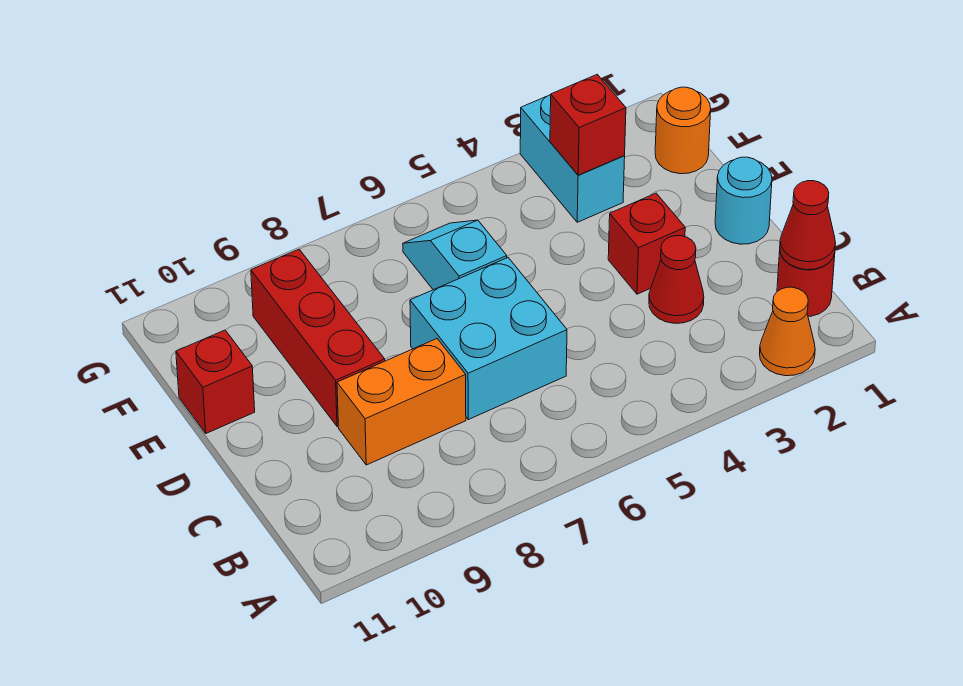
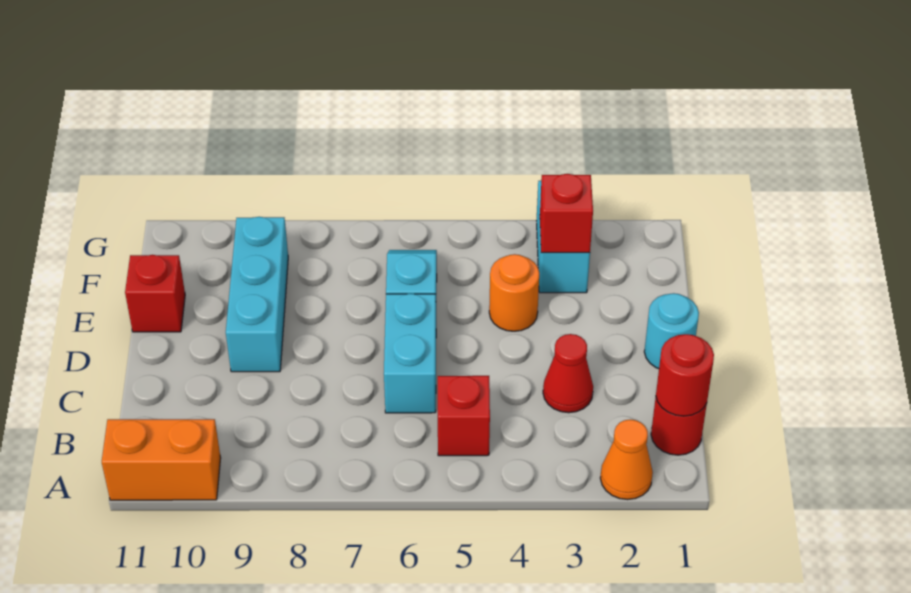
red cone B1 level 2 -> red round brick B1 level 2
cyan brick C6:D7 level 1 -> cyan brick C6:D6 level 1
orange brick C8:C9 level 1 -> orange brick A10:A11 level 1
red brick D3 level 1 -> red brick B5 level 1
red brick D9:F9 level 1 -> cyan brick D9:F9 level 1
orange round brick F1 level 1 -> orange round brick E4 level 1

